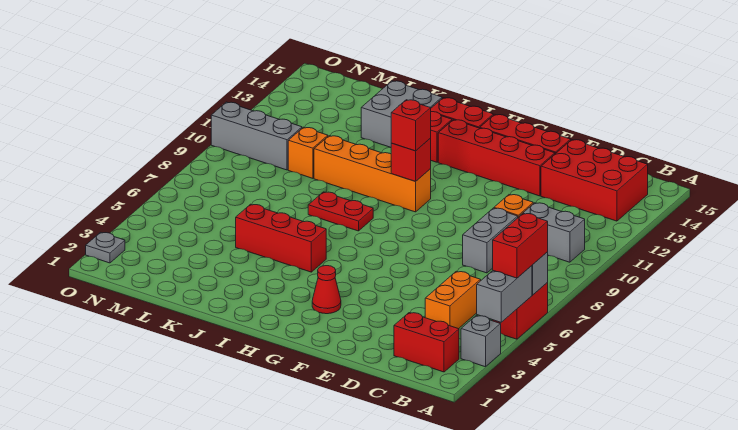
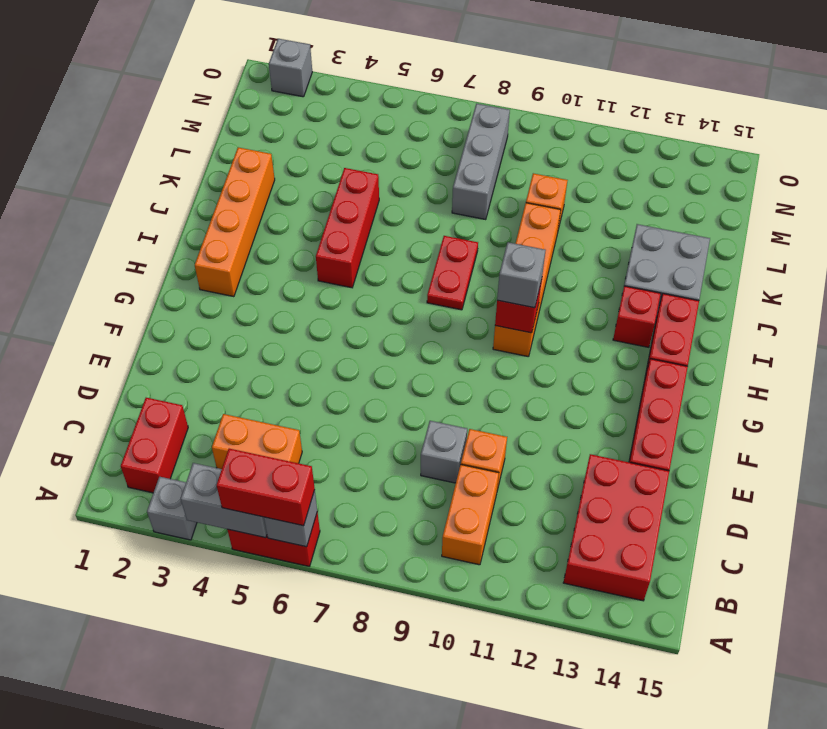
grey brick B10:C10 level 1 -> orange brick B10:C10 level 1
grey brick D8:D9 level 1 -> grey brick D9 level 1
red brick E13:H13 level 1 -> none
red cone G3 level 1 -> none
none -> orange brick H2:K2 level 1
red brick H10 level 3 -> grey brick H10 level 3
grey brick M10:O10 level 1 -> grey brick L8:N8 level 1
grey plate O2 level 1 -> grey brick O2 level 1

